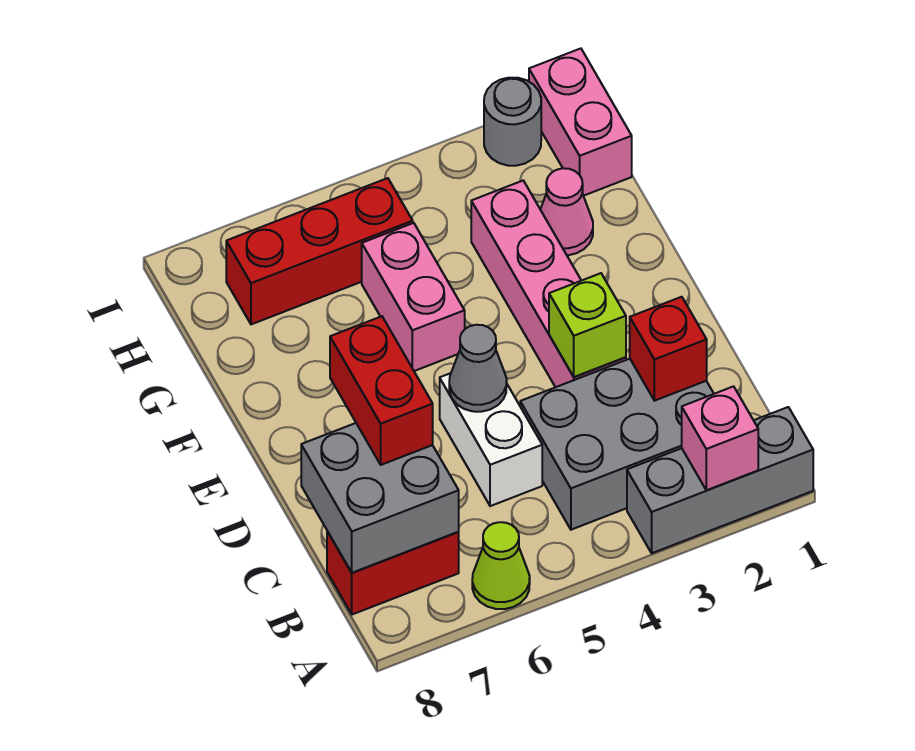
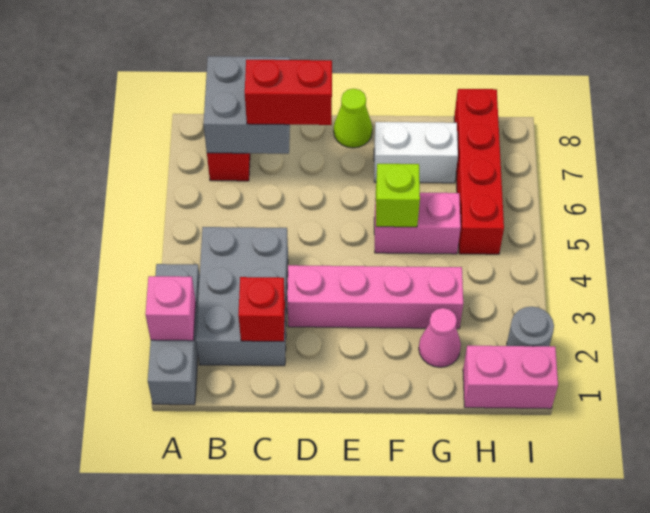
lime cone A6 level 1 -> lime cone E8 level 1
white brick C5:D5 level 1 -> white brick F7:G7 level 1
lime brick D3 level 2 -> lime brick F5 level 2
grey cone D5 level 2 -> none
red brick H5:H7 level 1 -> red brick H5:H8 level 1

